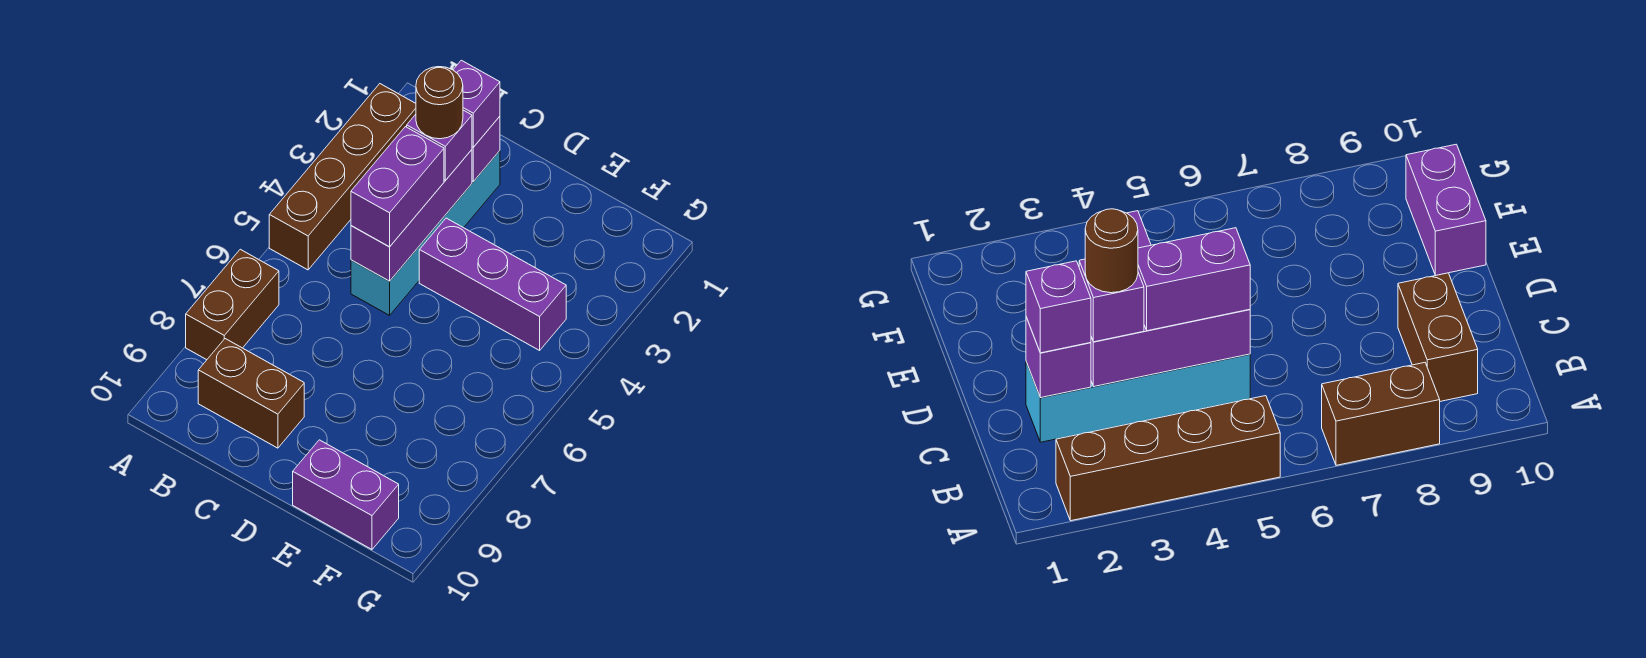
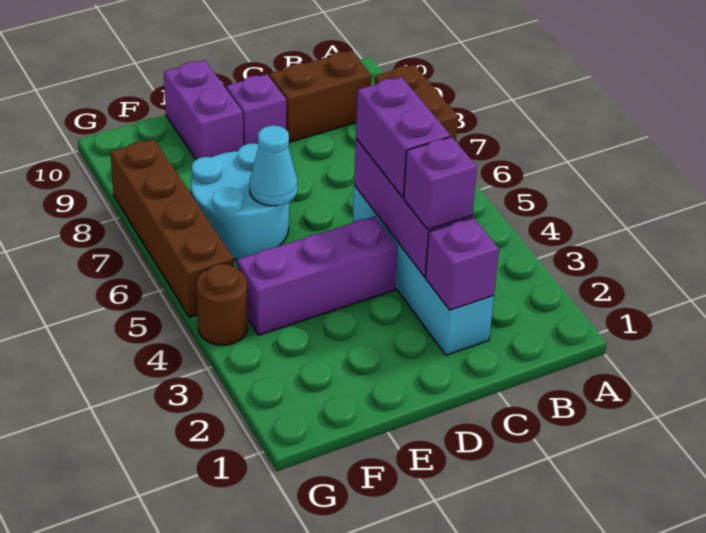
brown brick A2:A5 level 1 -> brown brick G5:G8 level 1
purple brick C2 level 3 -> purple brick D9 level 1
brown round brick C3 level 4 -> brown round brick G4 level 1
none -> cyan round brick E6:F7 level 1
none -> cyan cone E6 level 2
purple brick E10:F10 level 1 -> purple brick E9:E10 level 1

